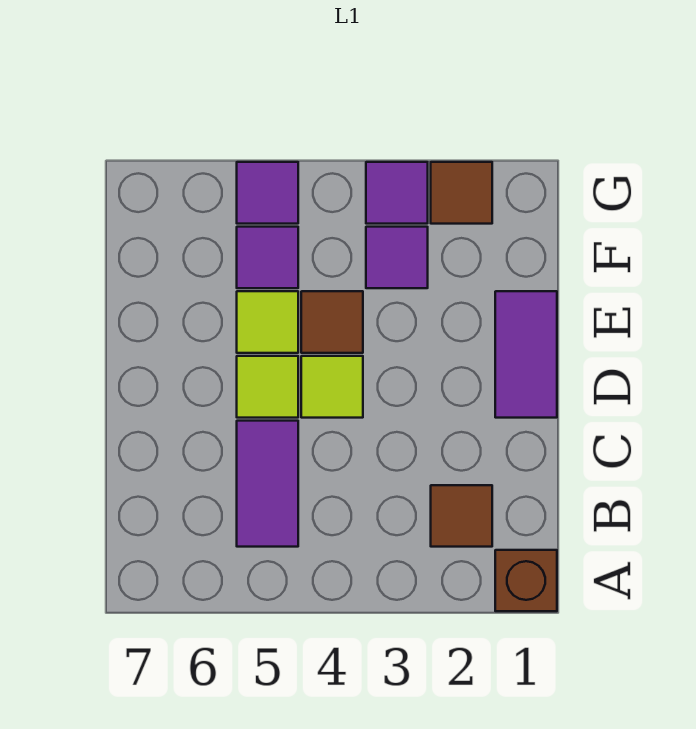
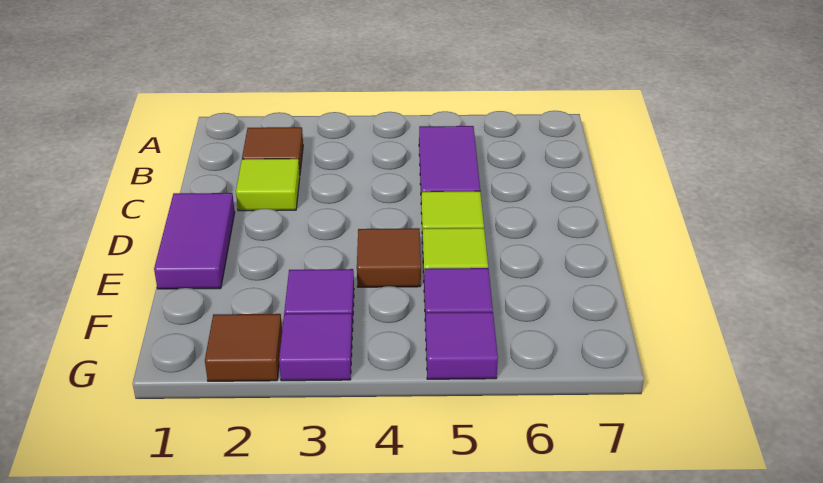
brown brick A1 level 1 -> none
lime tile D4 level 1 -> lime tile C2 level 1

